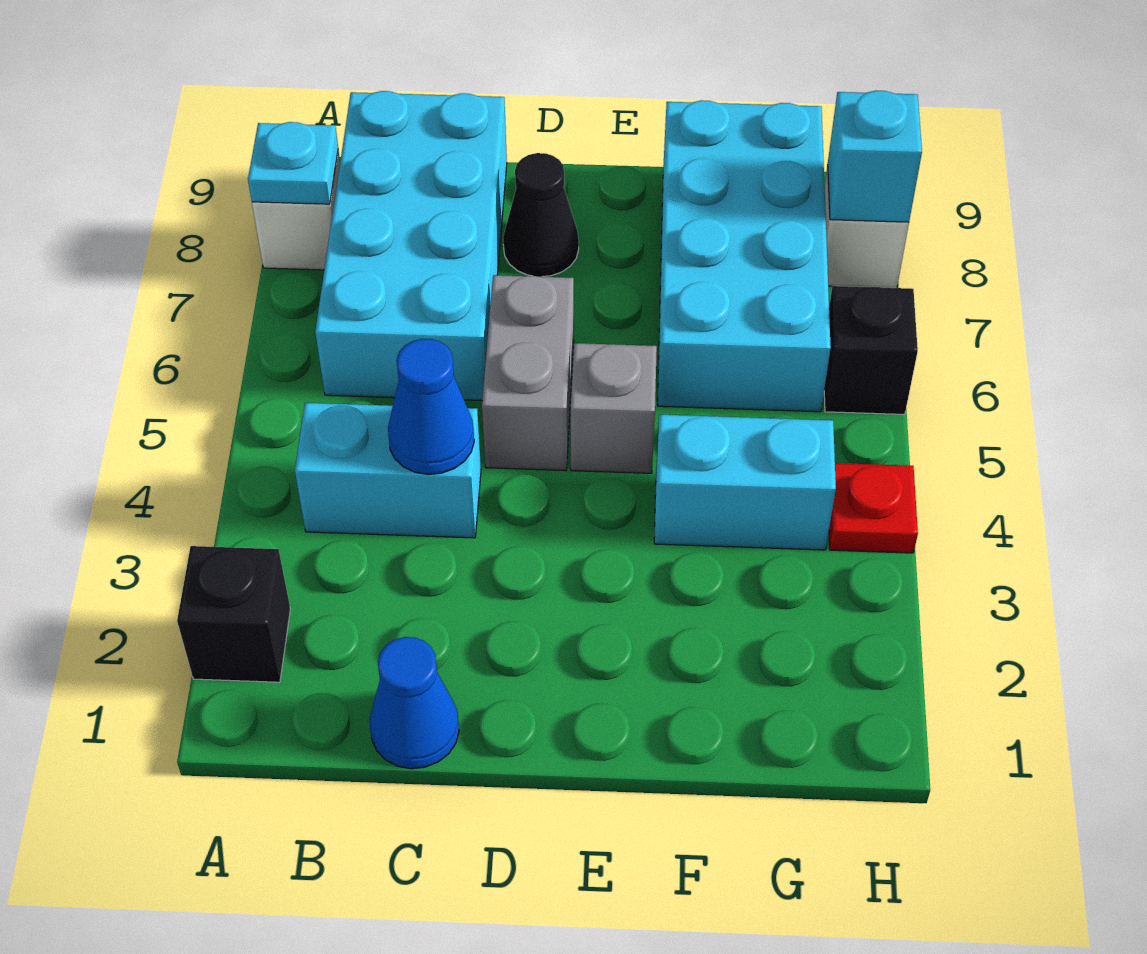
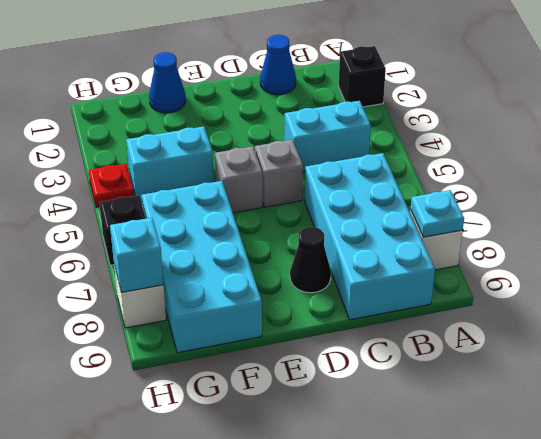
blue cone C4 level 2 -> blue cone F1 level 1
grey brick D5:D6 level 1 -> grey brick D5 level 1

